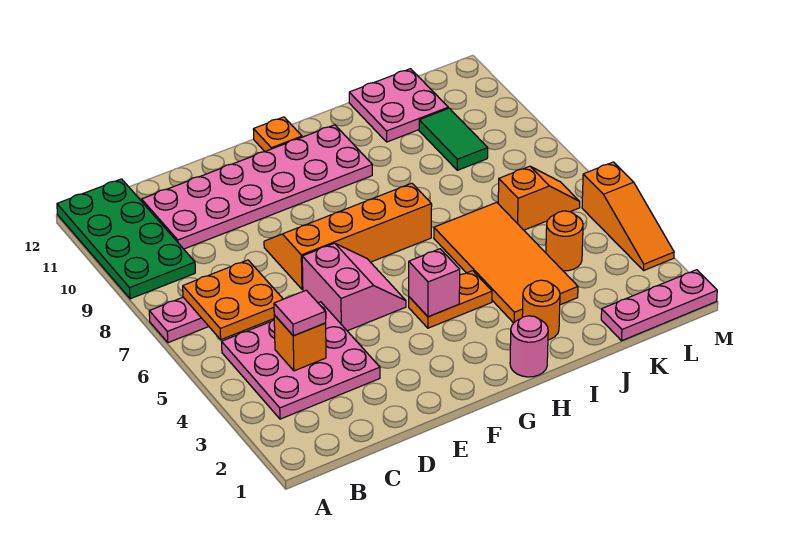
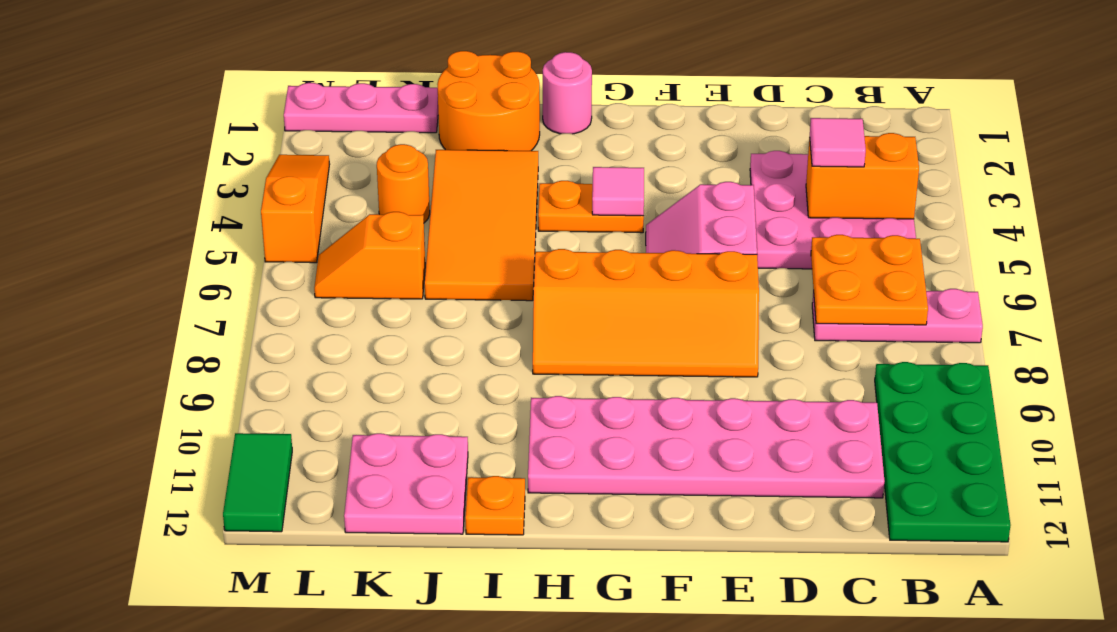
orange brick C4 level 2 -> orange brick B4:C4 level 2
pink brick G4 level 2 -> pink tile G4 level 2
orange plate G12 level 1 -> orange plate I12 level 1
orange round brick I2 level 1 -> orange round brick I1:J2 level 1
green tile K9:K10 level 1 -> green tile M11:M12 level 1

